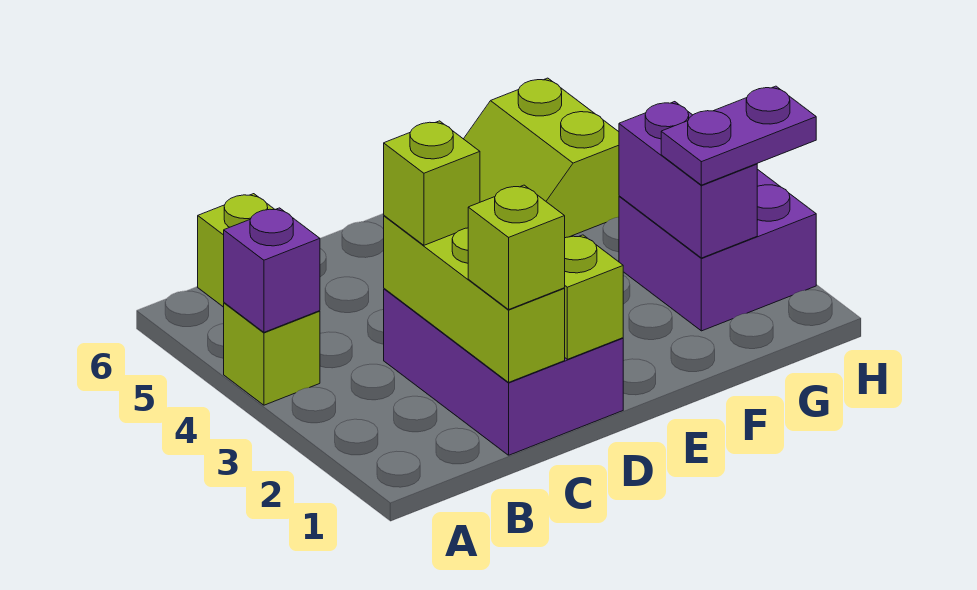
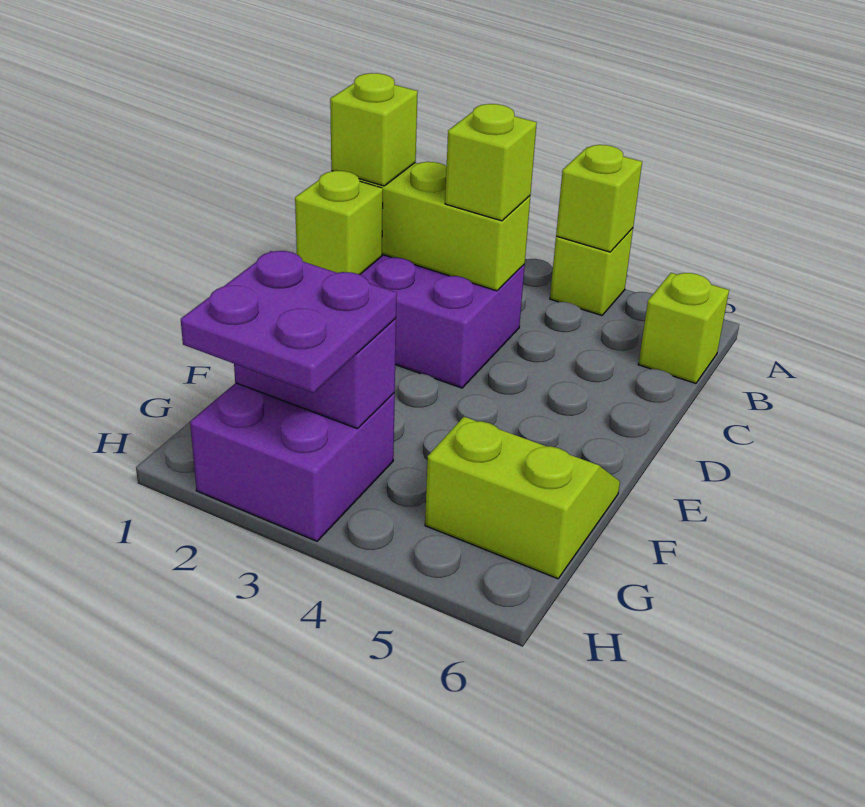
purple brick A4 level 2 -> lime brick A4 level 2
purple plate G2:H2 level 3 -> purple plate G2:H3 level 3

